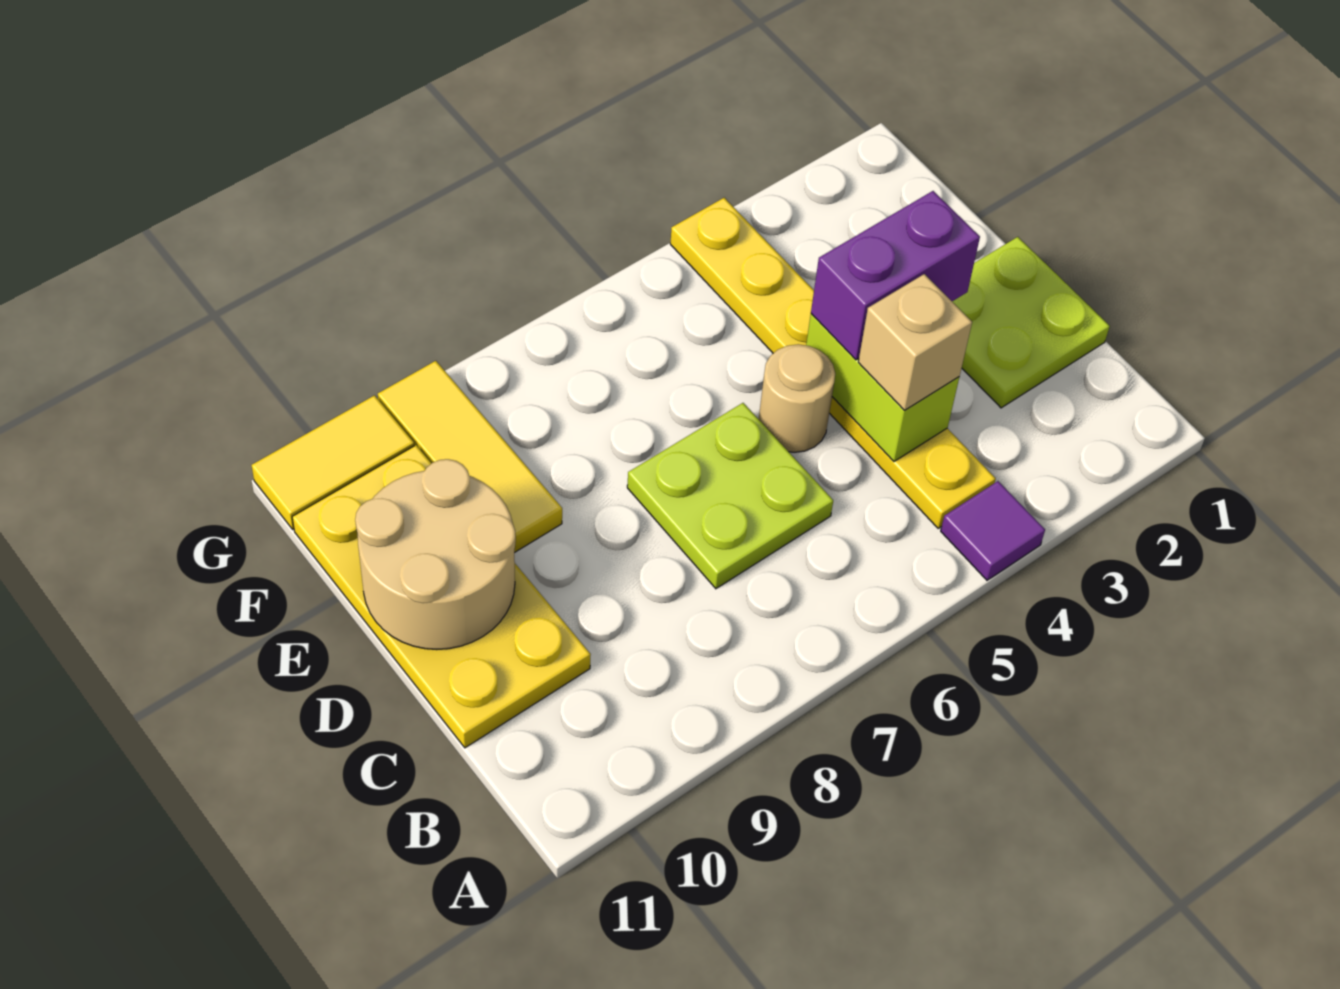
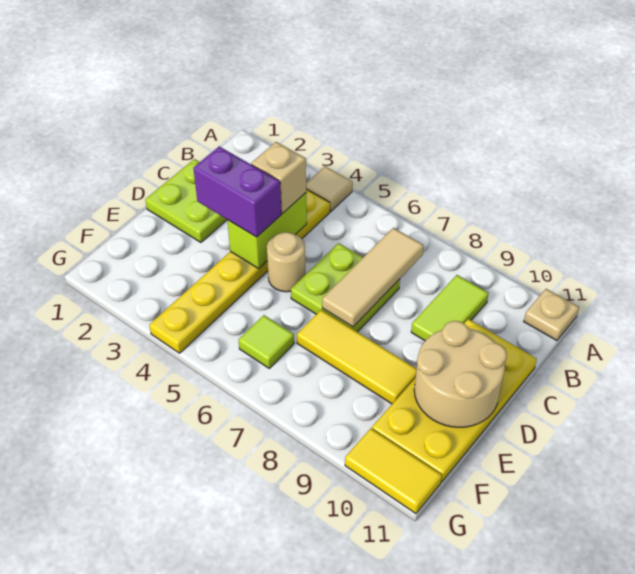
purple tile A4 level 1 -> tan tile A4 level 1
none -> tan plate A11 level 1
none -> tan tile B7:D7 level 2
none -> lime tile B9:C9 level 1
yellow tile E9:G9 level 1 -> yellow tile E7:E9 level 1
none -> lime tile F6 level 1

